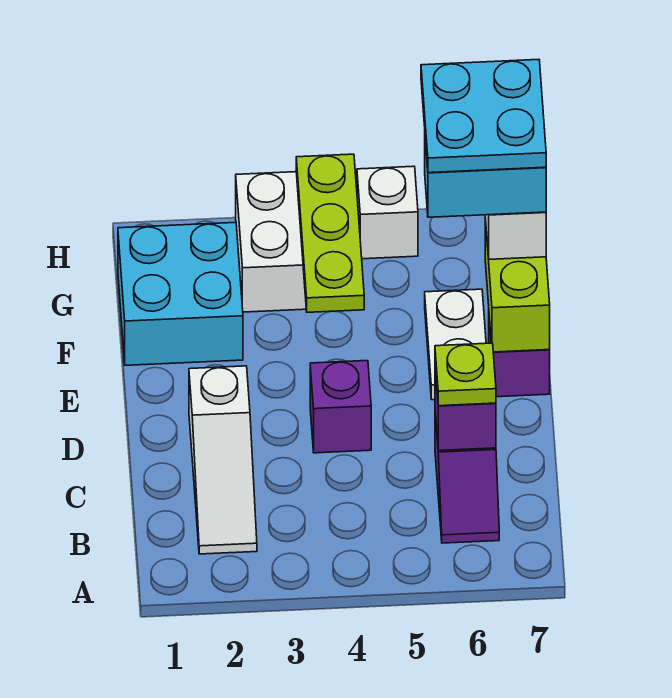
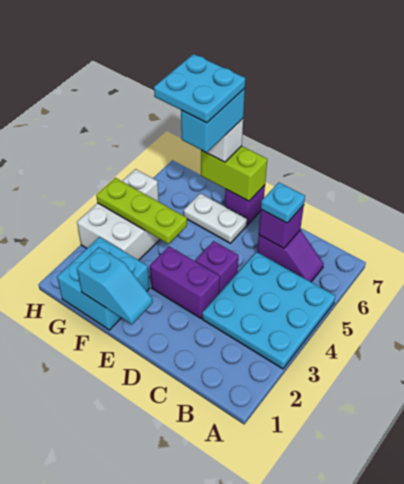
none -> cyan plate A3:C5 level 1
white slope B2:D2 level 1 top D -> none
lime plate C6 level 3 -> cyan plate C6 level 3
none -> purple brick D3:E3 level 1
none -> cyan slope E1:F1 level 2 top F

